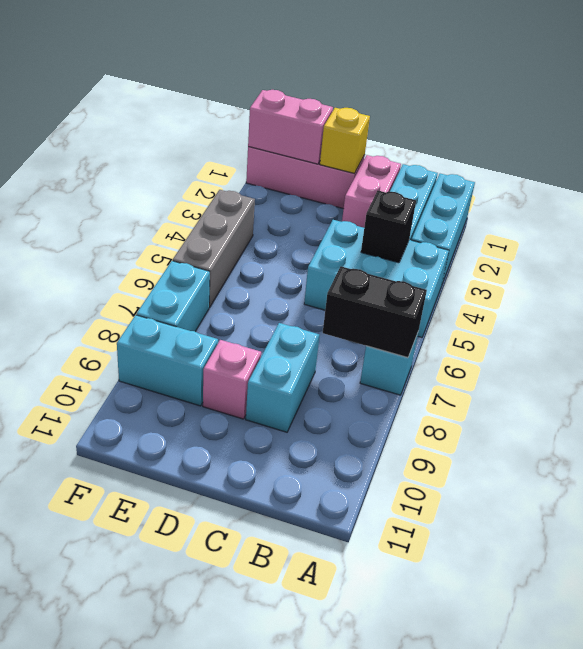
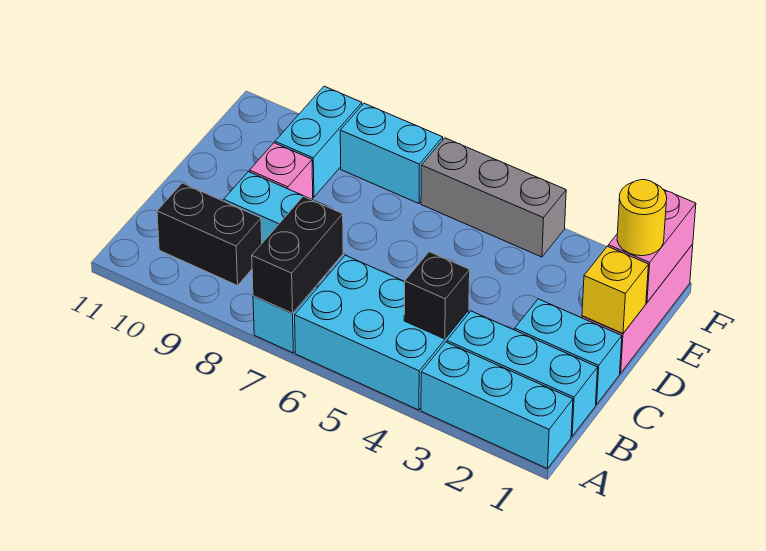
cyan brick A4:C5 level 1 -> cyan brick A4:B6 level 1
none -> black brick B9:B10 level 1
pink brick C1:C2 level 1 -> cyan brick C1:C2 level 1
none -> yellow round brick E1 level 3

